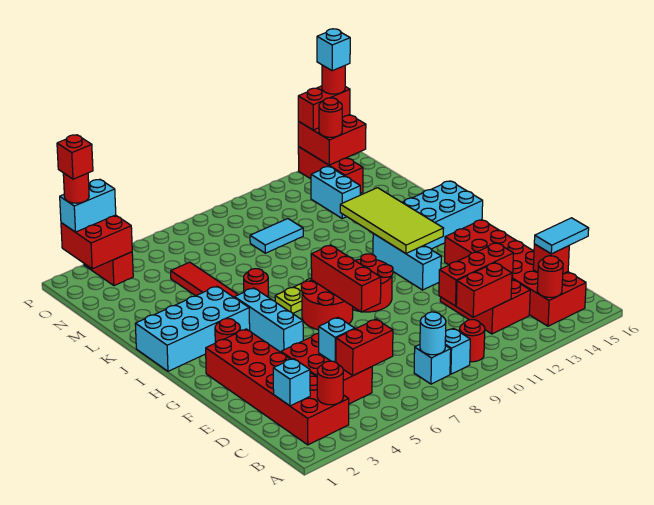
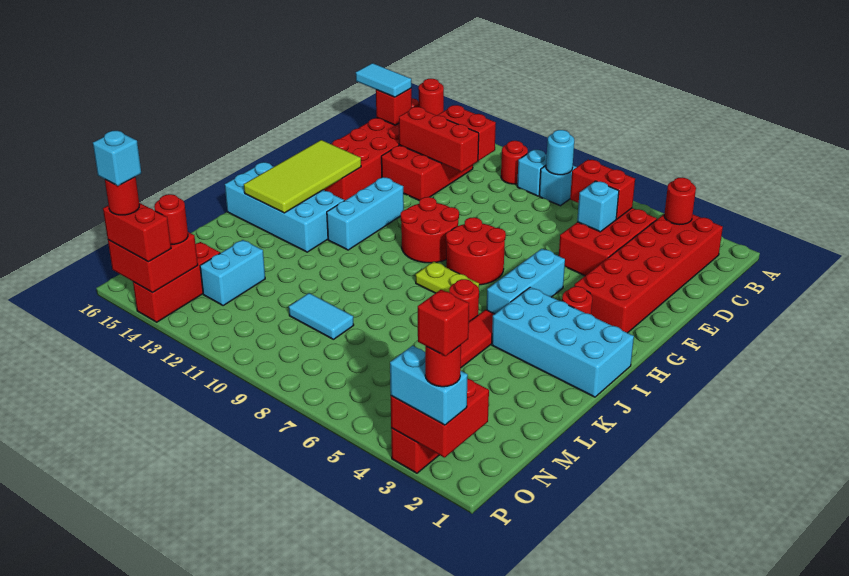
cyan brick C2 level 2 -> none
red brick F8:H8 level 2 -> none
lime tile H12:K13 level 2 -> lime tile G14:J15 level 2

